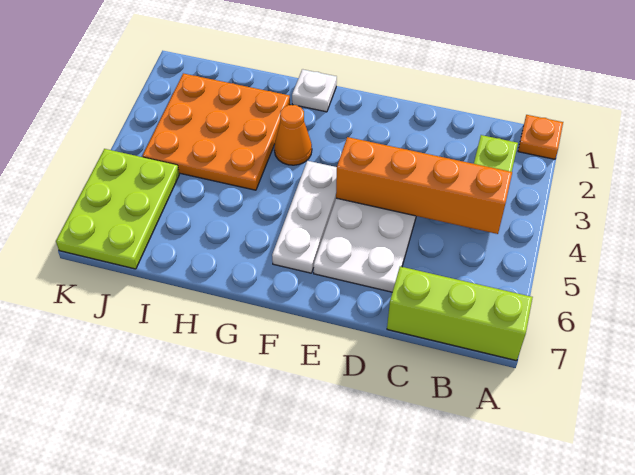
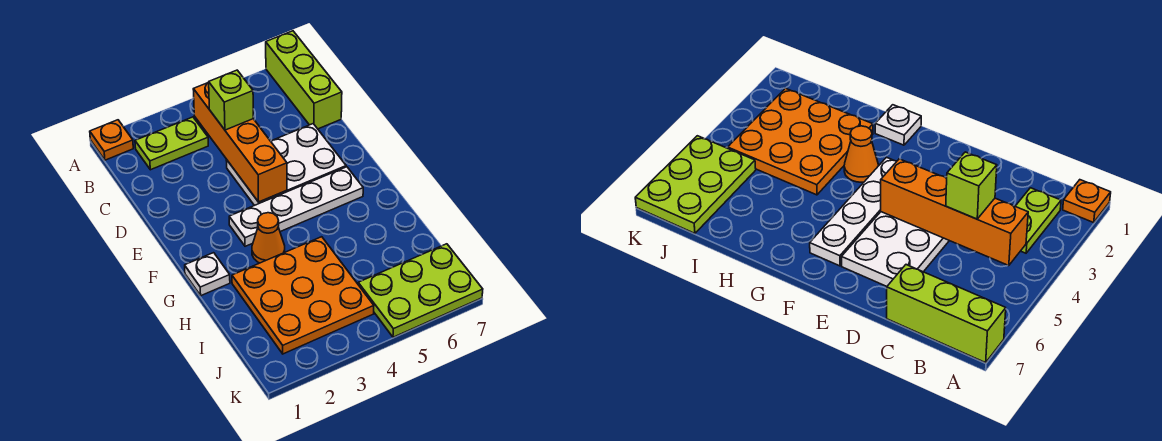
none -> lime brick C4 level 3
white plate F4:F6 level 1 -> white plate F3:F6 level 1

